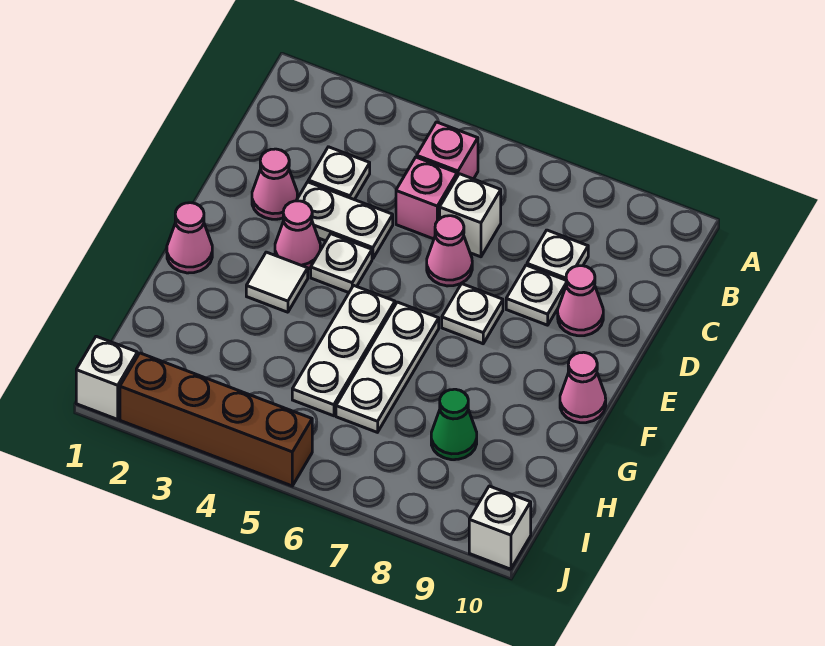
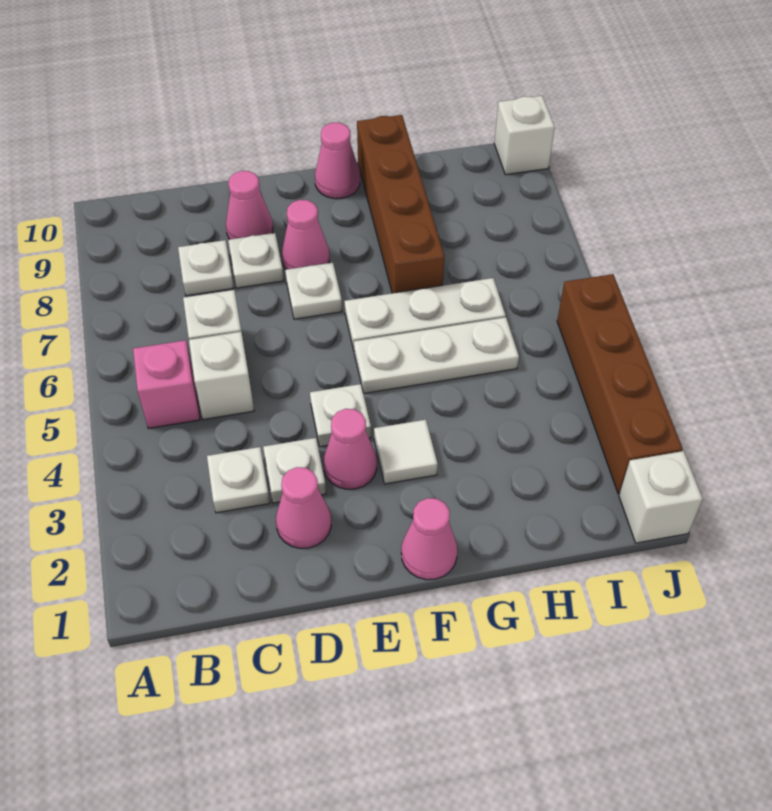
pink brick C5 level 1 -> white brick C5 level 1
white plate D3:D4 level 1 -> white plate D3 level 1
pink cone D6 level 1 -> pink cone E8 level 1
none -> brown brick G7:G10 level 1
green cone H8 level 1 -> none

